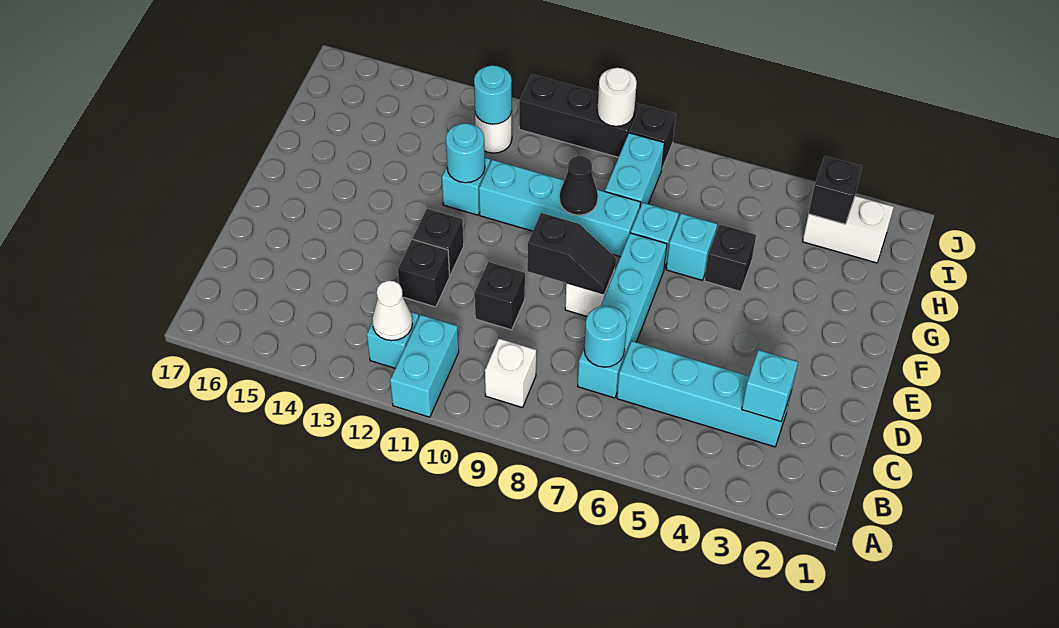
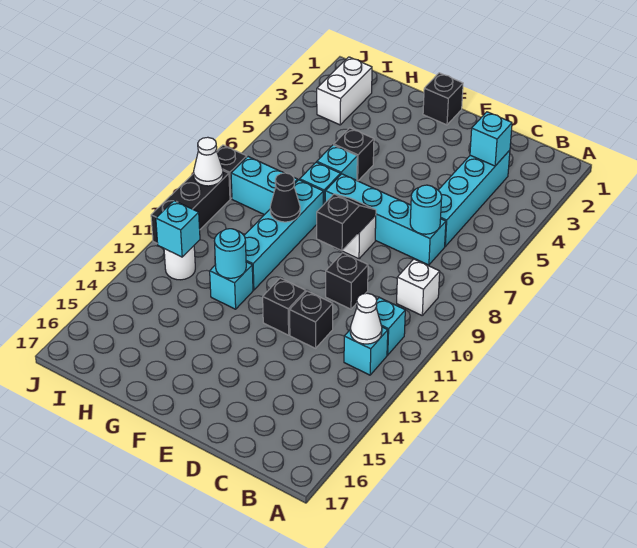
cyan brick A11:B11 level 1 -> cyan brick B11 level 1
black brick I3 level 2 -> black brick F1 level 1
cyan round brick I12 level 2 -> cyan brick I12 level 2
white round brick J9 level 2 -> white cone J9 level 2

